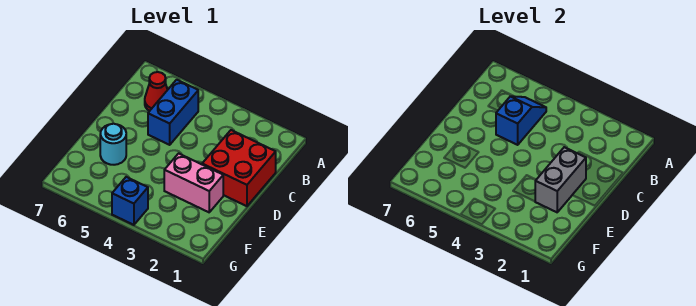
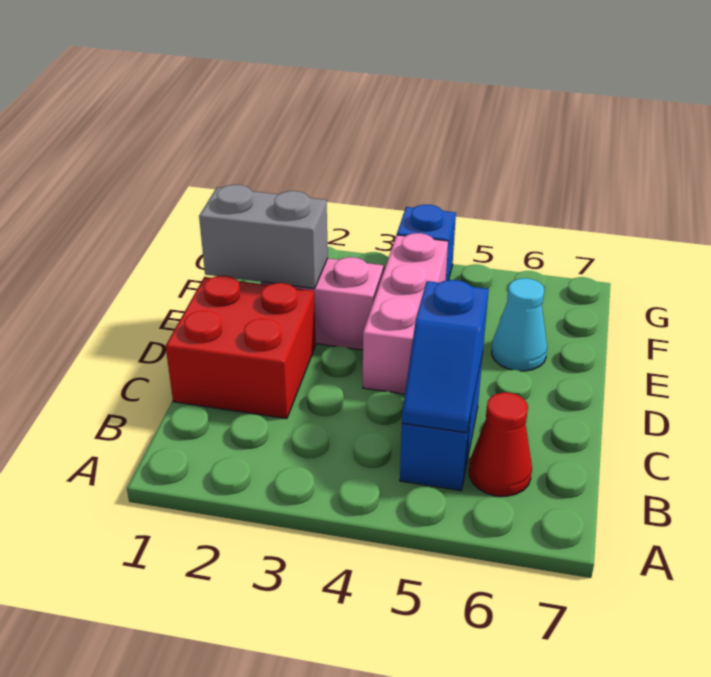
grey brick D2:E2 level 2 -> grey brick E1:E2 level 2
none -> pink brick D4:F4 level 1
cyan round brick E6 level 1 -> cyan cone E6 level 1

